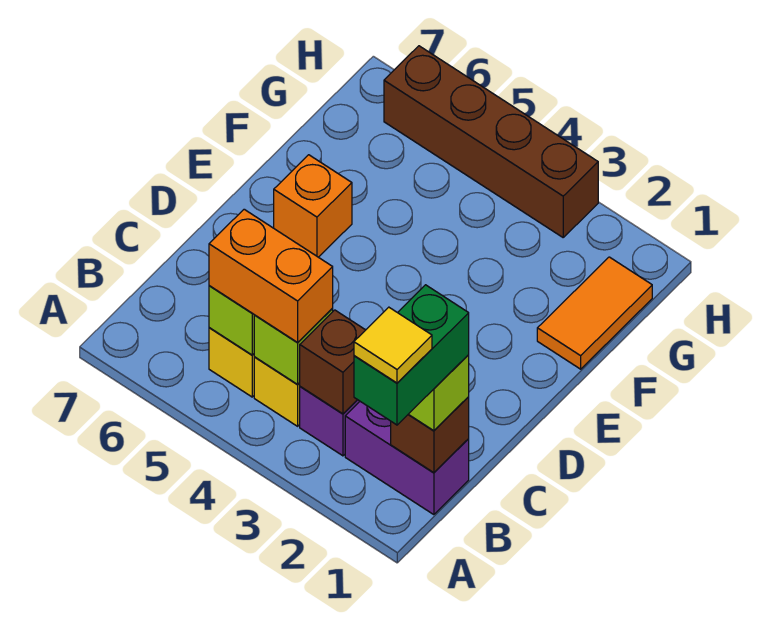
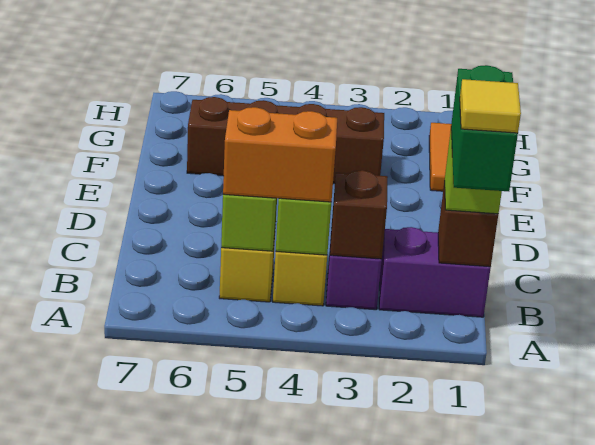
orange brick E6 level 1 -> none
brown brick H3:H6 level 1 -> brown brick F3:F6 level 1

